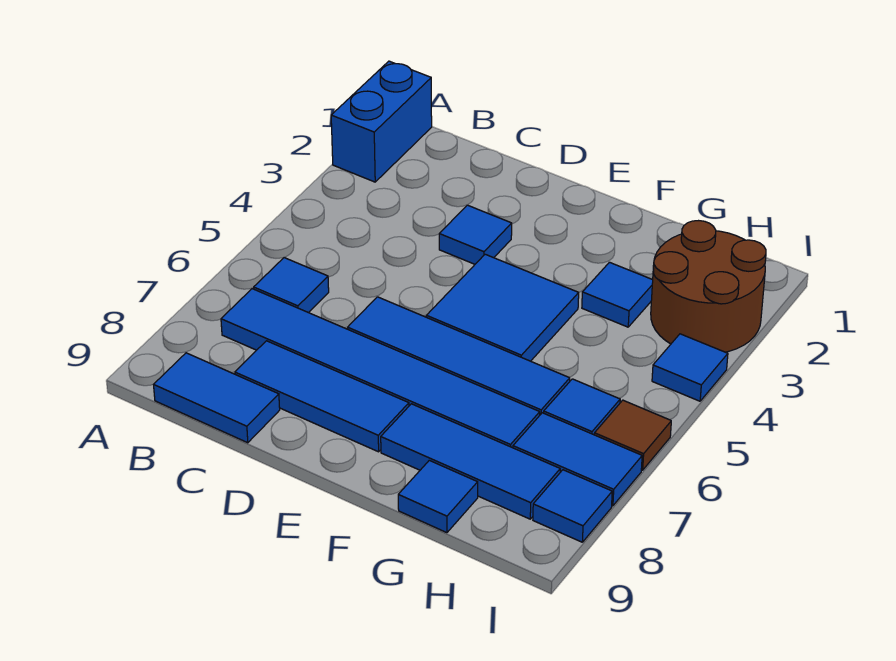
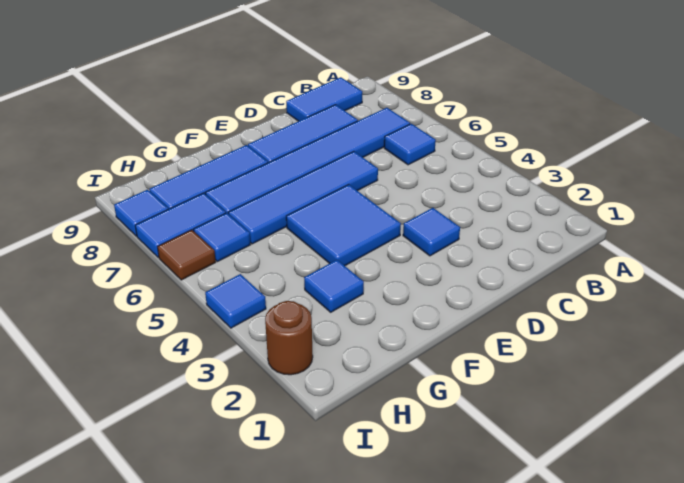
blue brick A1:A2 level 1 -> none
blue tile G9 level 1 -> none
brown round brick H2:I3 level 1 -> brown round brick I2 level 1

